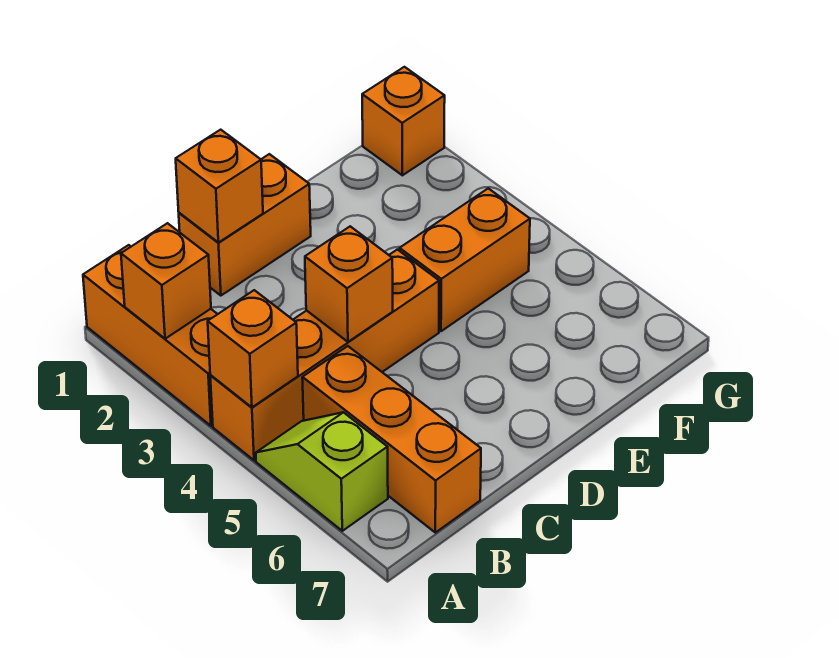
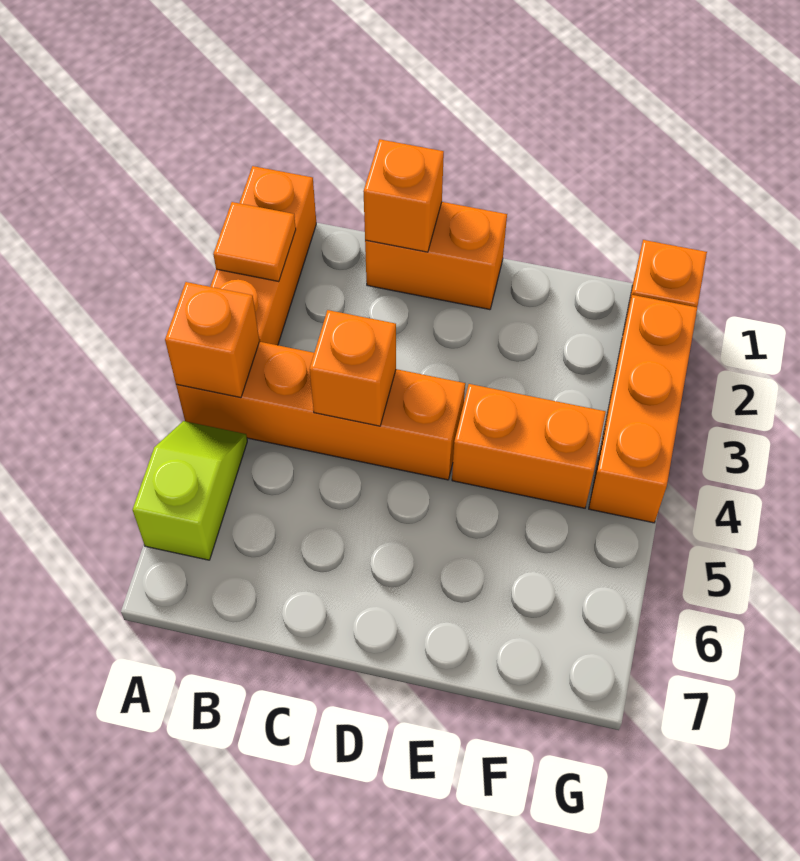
orange brick A2 level 2 -> orange tile A2 level 2
orange brick B5:B7 level 1 -> orange brick G2:G4 level 1

